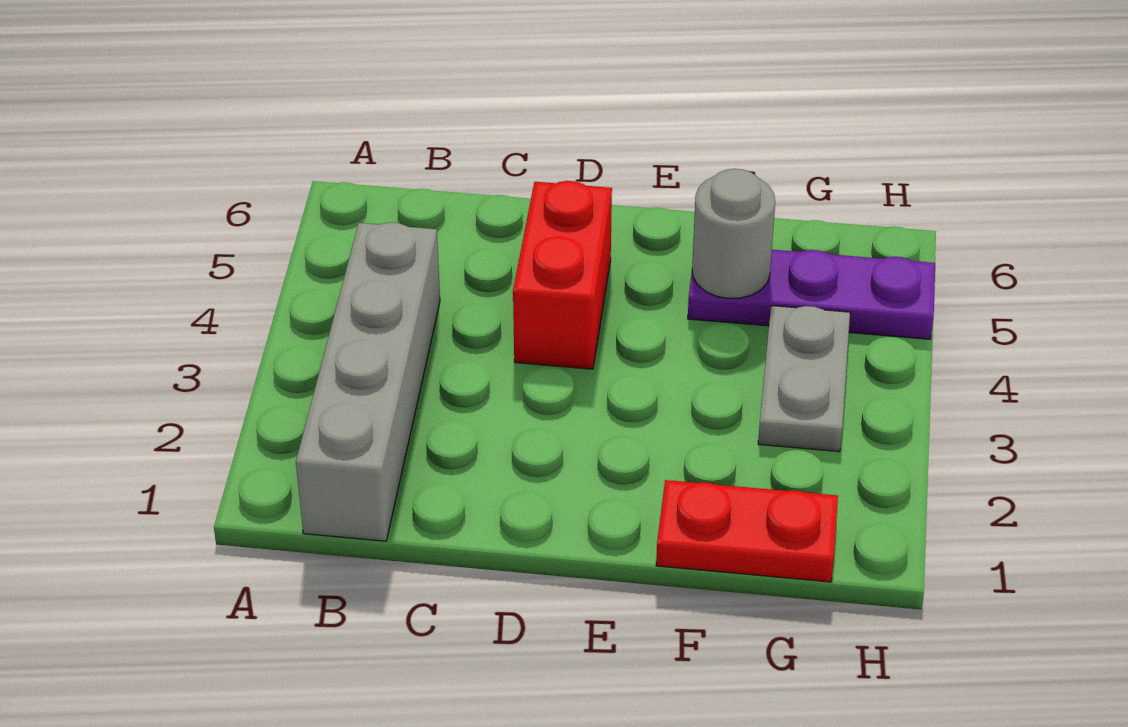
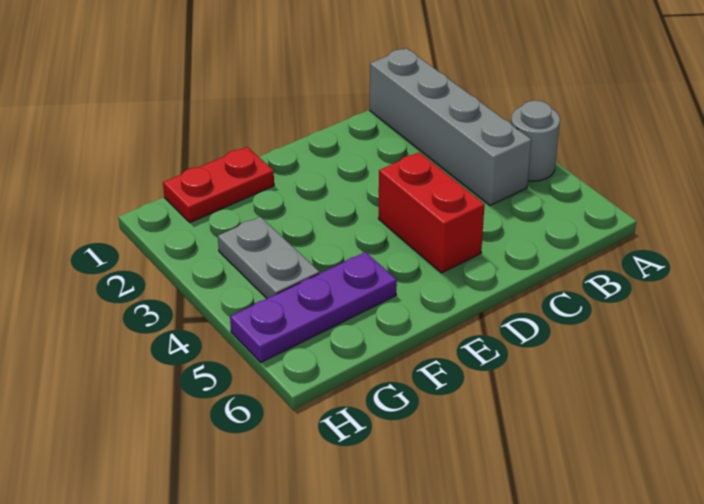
grey round brick F5 level 2 -> grey round brick A4 level 1

